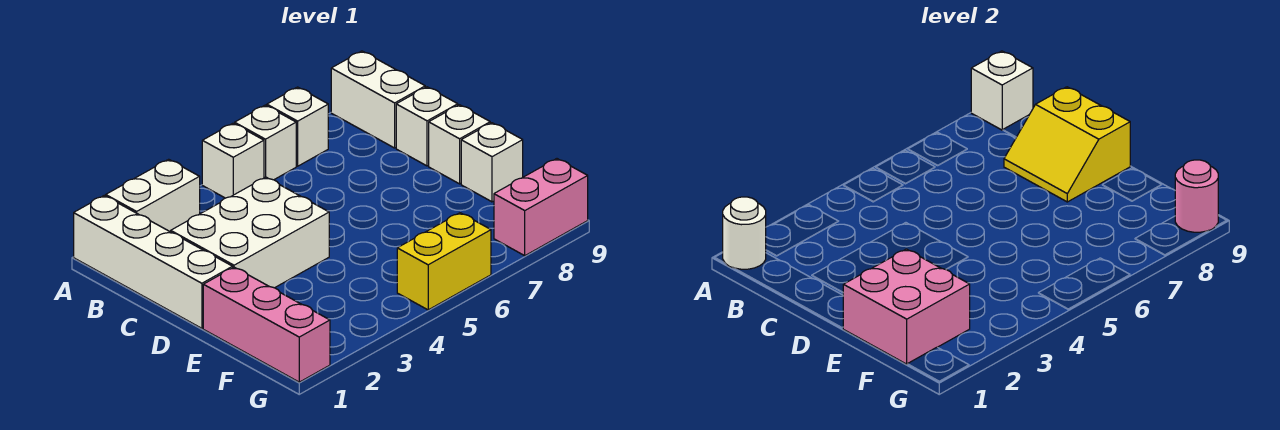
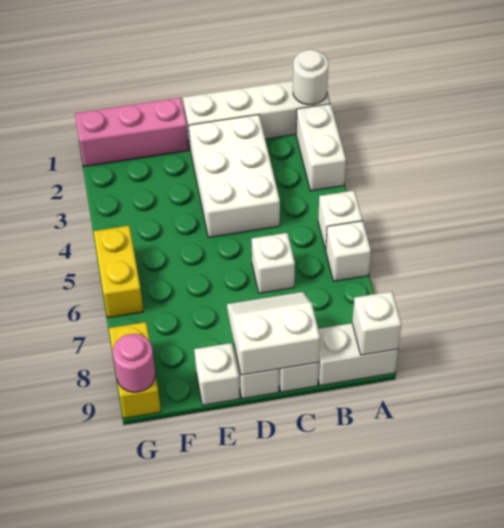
white brick A7 level 1 -> white brick C6 level 1
yellow slope C8:D9 level 2 top 9 -> white slope C8:D9 level 2 top 9
pink brick E1:F2 level 2 -> none
pink brick G8:G9 level 1 -> yellow brick G8:G9 level 1

